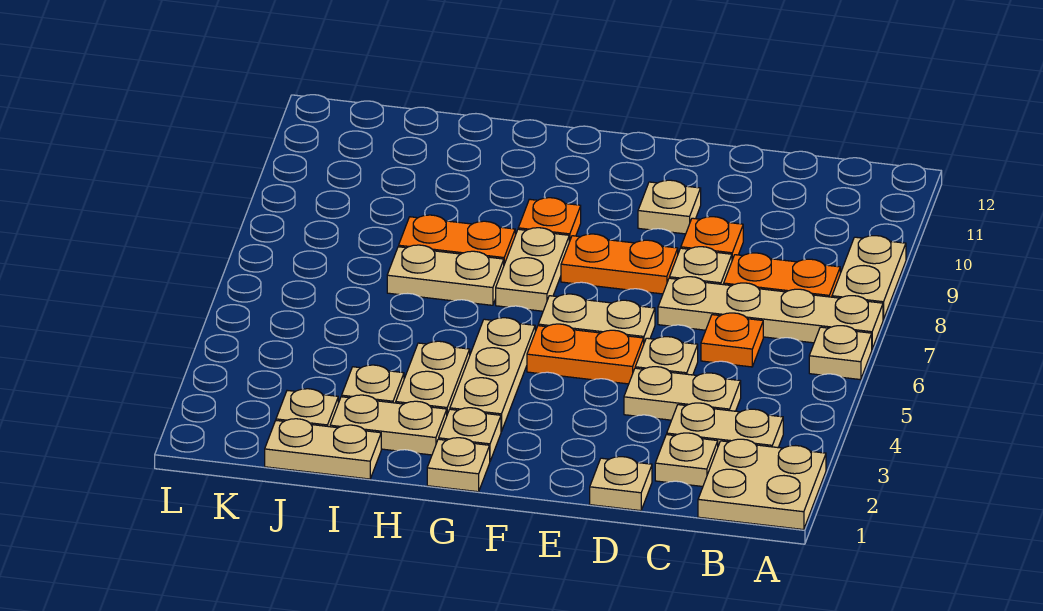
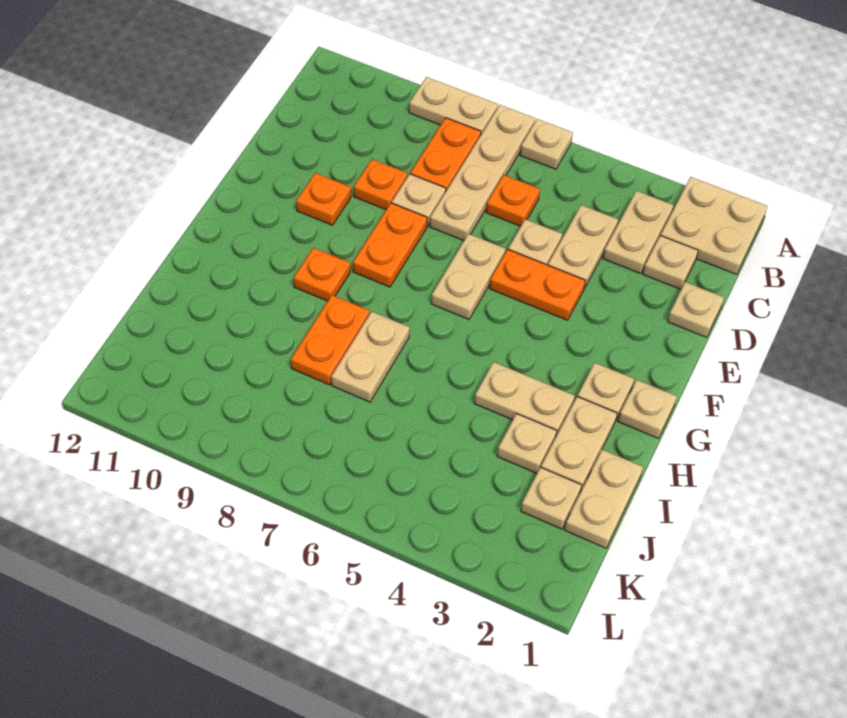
orange plate E5:F5 level 1 -> orange plate E4:E5 level 1
tan plate E10 level 1 -> orange plate E10 level 1
tan plate G3:G5 level 1 -> none
tan plate G7:G8 level 1 -> none

